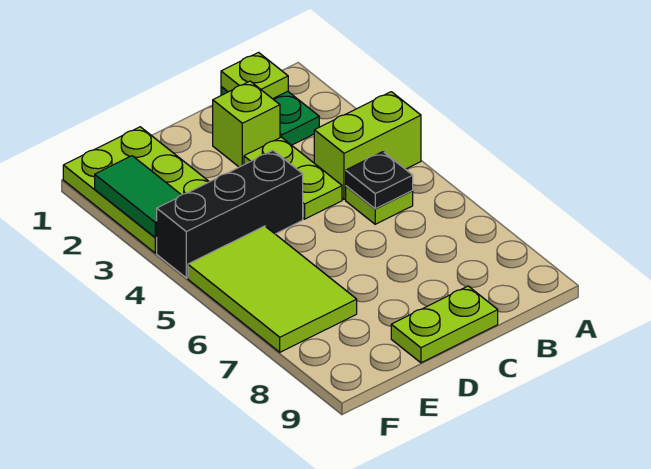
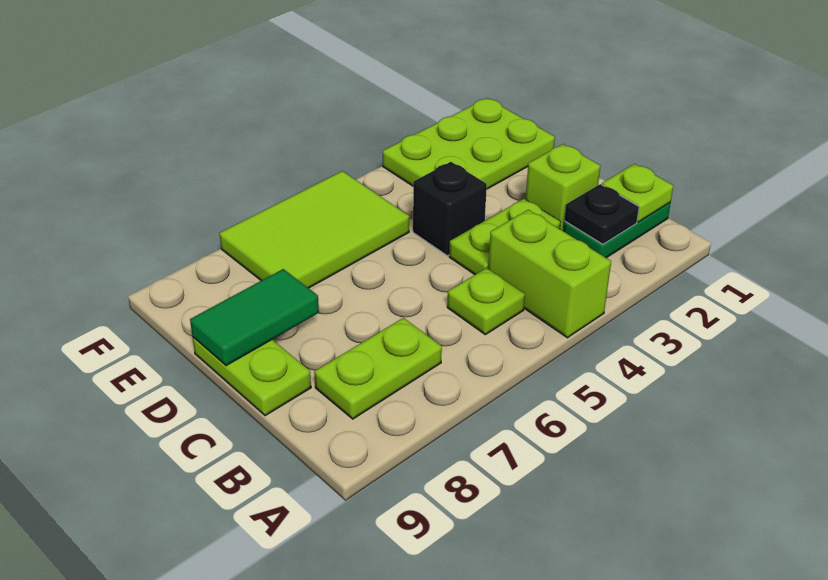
black plate B5 level 2 -> black plate B2 level 2
none -> lime plate B7:B8 level 1
black brick D4:F4 level 1 -> black brick D4 level 1
green tile F2:F3 level 2 -> green tile D8:D9 level 2

